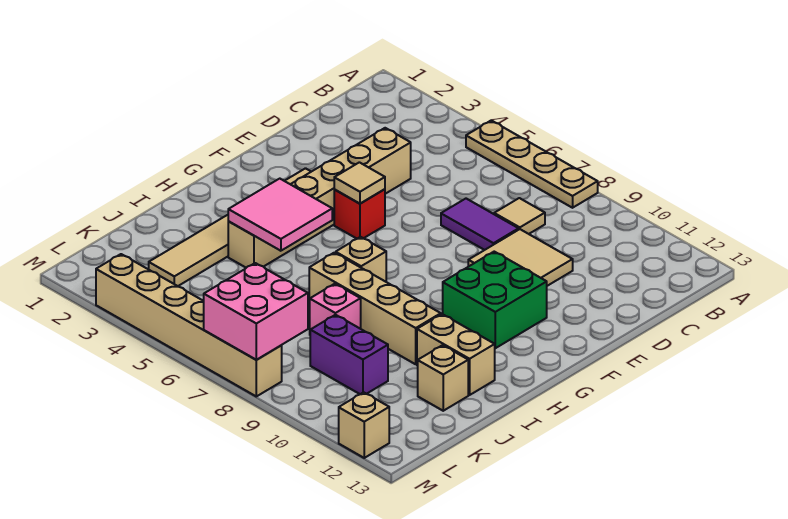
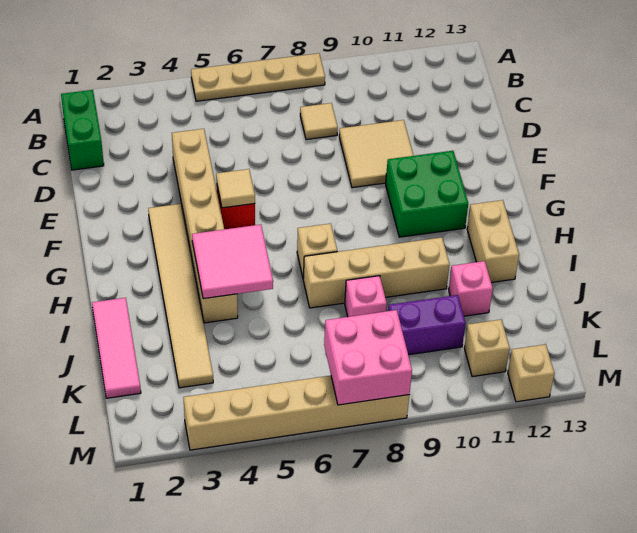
none -> green brick B1:C1 level 1
purple tile D7:D8 level 1 -> none
none -> pink tile I1:K1 level 1
tan brick I11:I12 level 1 -> tan brick H12:I12 level 1
none -> pink brick J11 level 1
tan brick J12 level 1 -> tan brick L11 level 1

